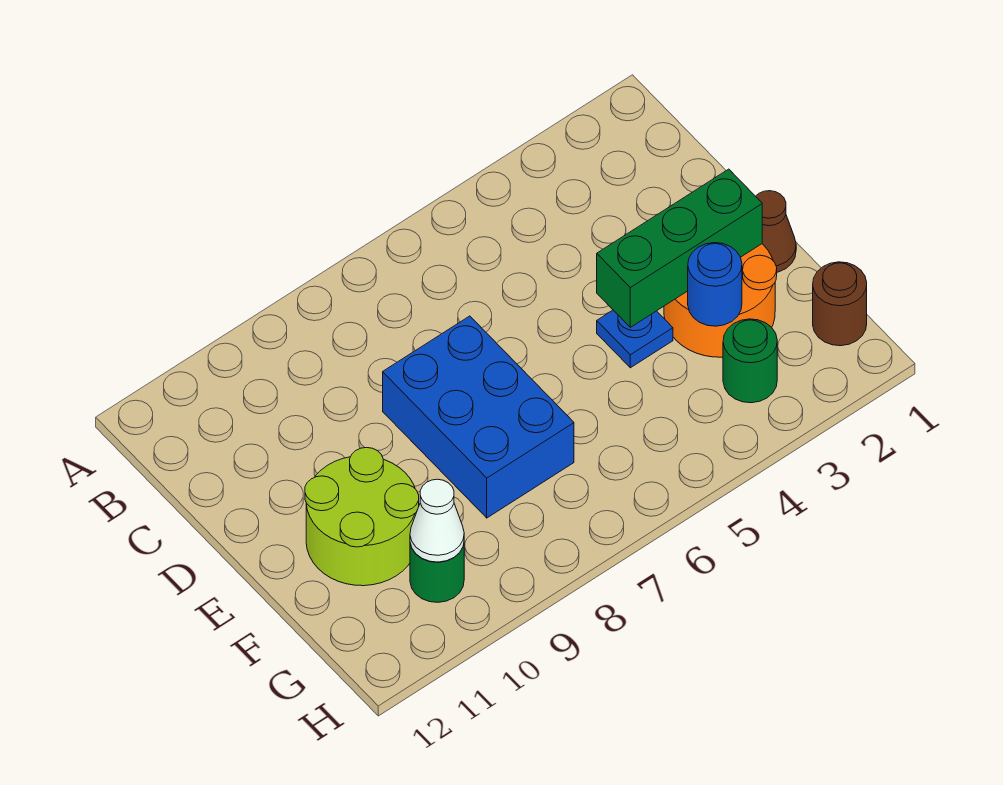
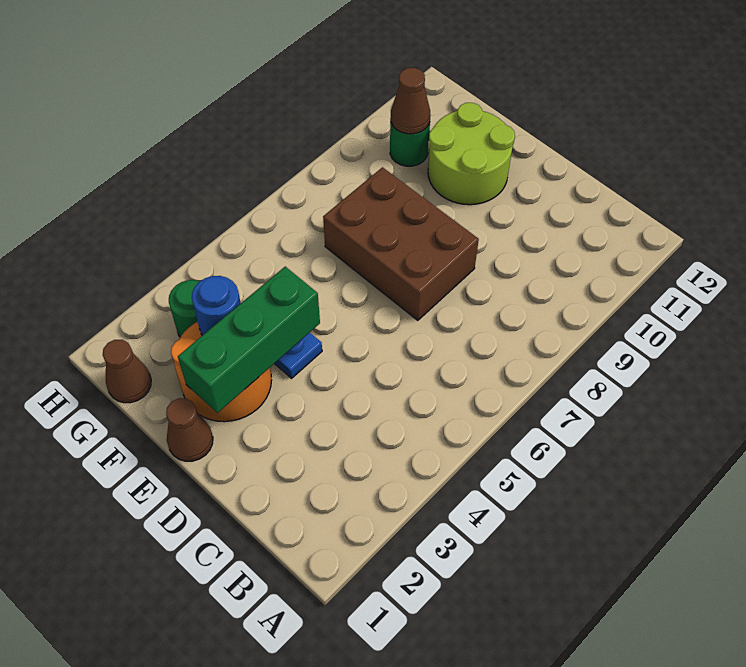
blue brick D7:F8 level 1 -> brown brick D7:F8 level 1
brown round brick G1 level 1 -> brown cone G1 level 1
white cone G10 level 2 -> brown cone G10 level 2

